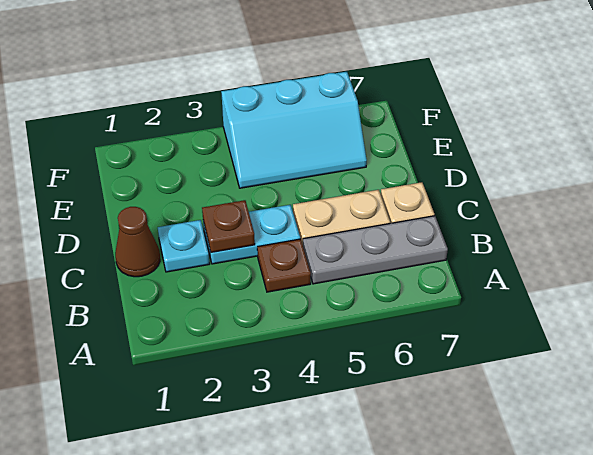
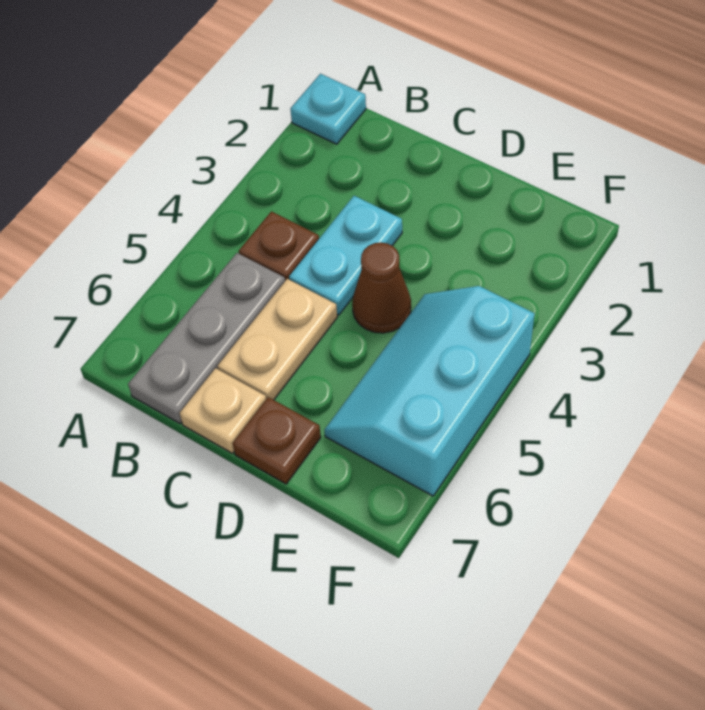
brown cone C1 level 1 -> brown cone D4 level 1
cyan plate C2 level 1 -> cyan plate A1 level 1
brown plate C3 level 2 -> brown plate D7 level 1

